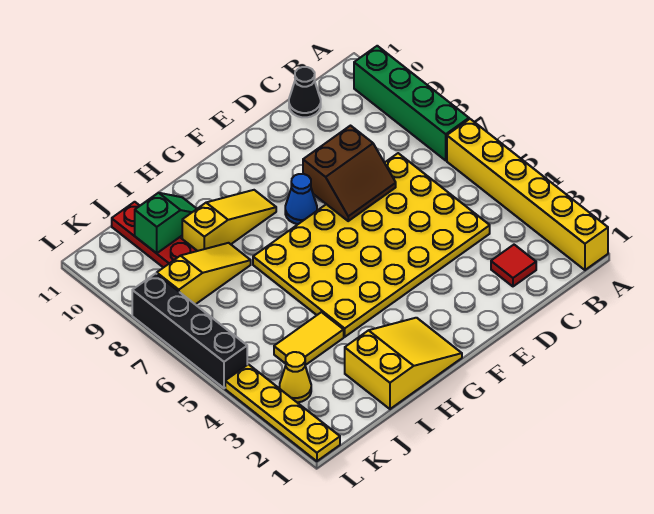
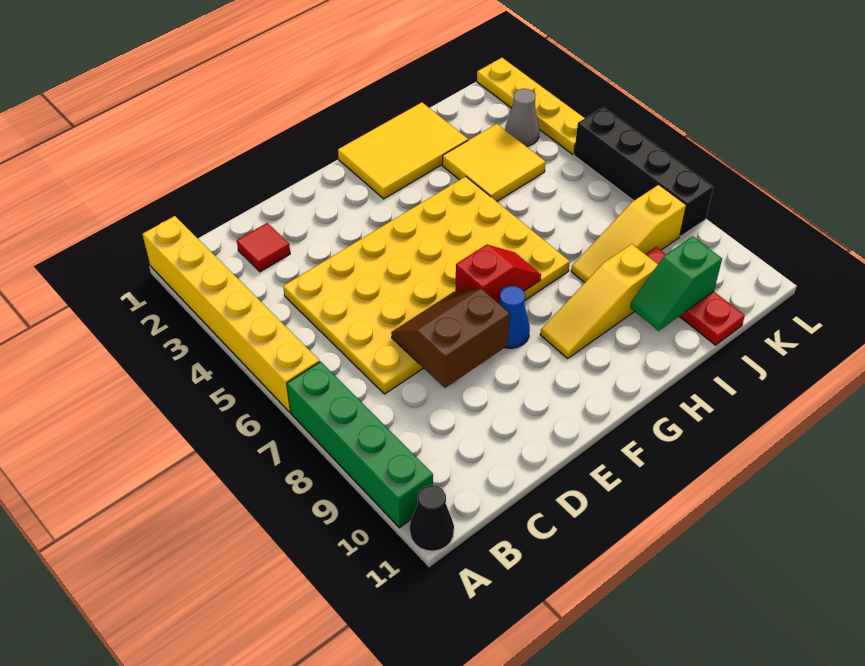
black cone C11 level 1 -> black cone A11 level 1
none -> red slope F7:G7 level 2 top F
yellow slope G1:I2 level 1 top I -> yellow tile G1:I2 level 1
yellow tile I4:J4 level 1 -> yellow tile I3:J4 level 1
yellow cone K3 level 1 -> grey cone K3 level 1

